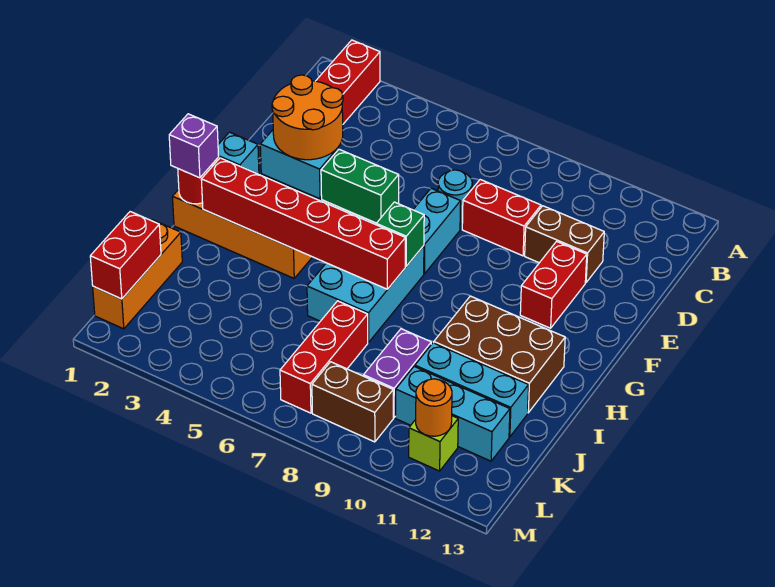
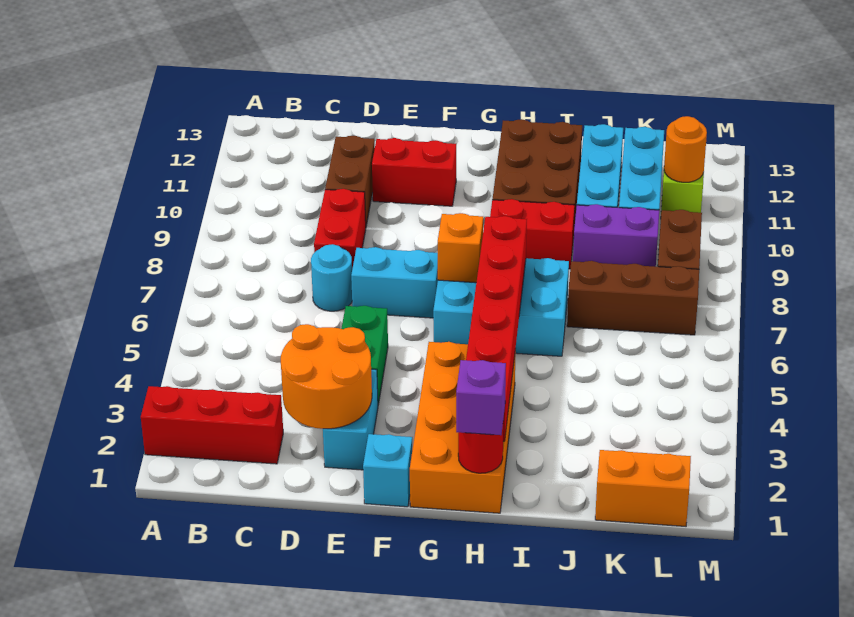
green brick G7 level 2 -> orange brick G7 level 2
orange brick J1:L1 level 1 -> orange brick K1:L1 level 1
red brick J7:L7 level 1 -> brown brick J7:L7 level 1
red brick K1:L1 level 2 -> red brick H9:I9 level 1

